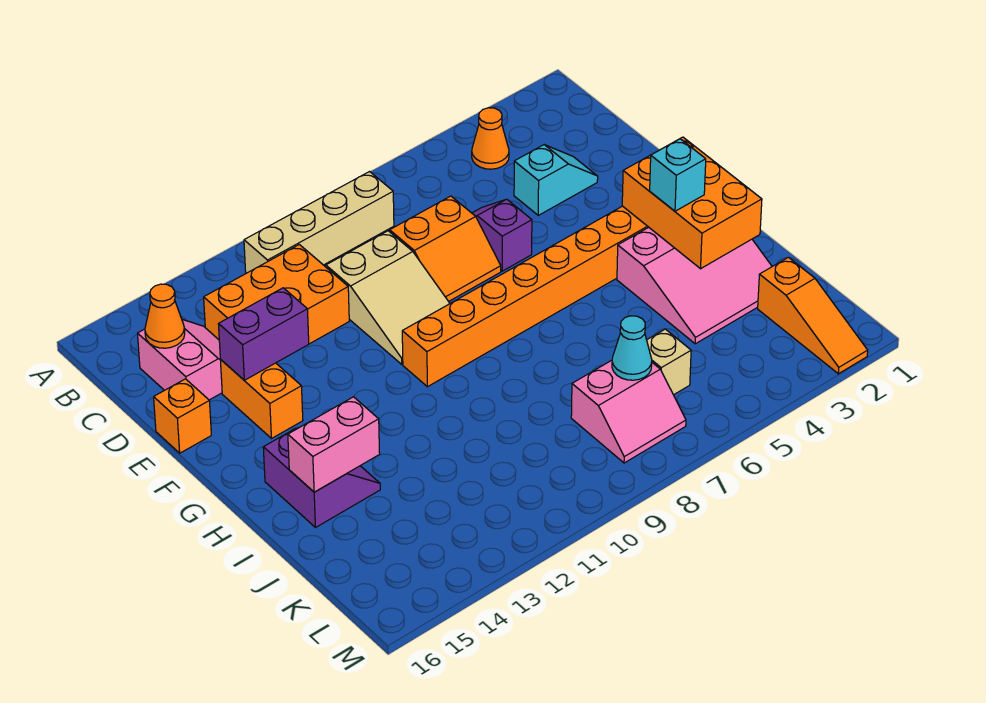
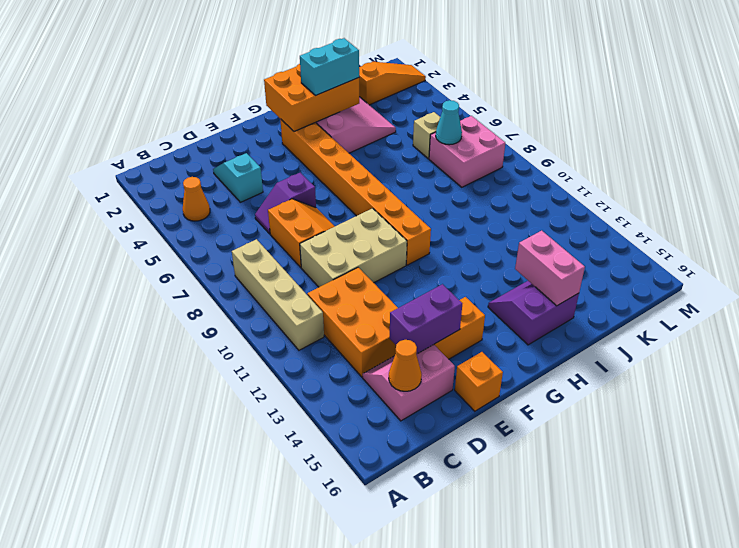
tan slope D9:F10 level 1 top D -> tan brick D9:F10 level 1
purple brick E13:E14 level 2 -> purple brick D14:E14 level 2
cyan brick H3 level 3 -> cyan brick H3:I3 level 3
pink slope K7:L8 level 1 top K -> pink brick K7:L8 level 1

